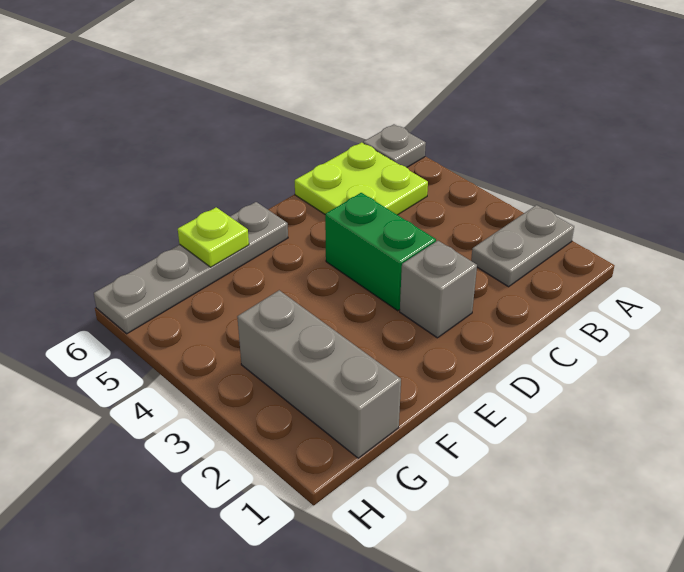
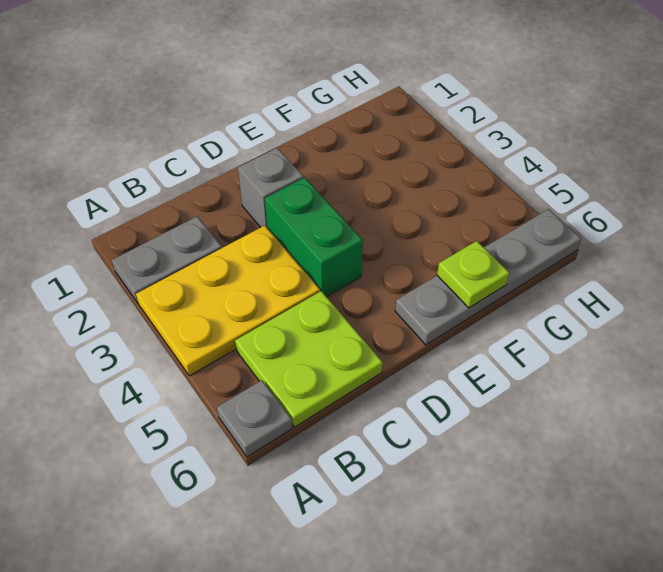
none -> yellow plate A3:C4 level 1
grey brick G1:G3 level 1 -> none

